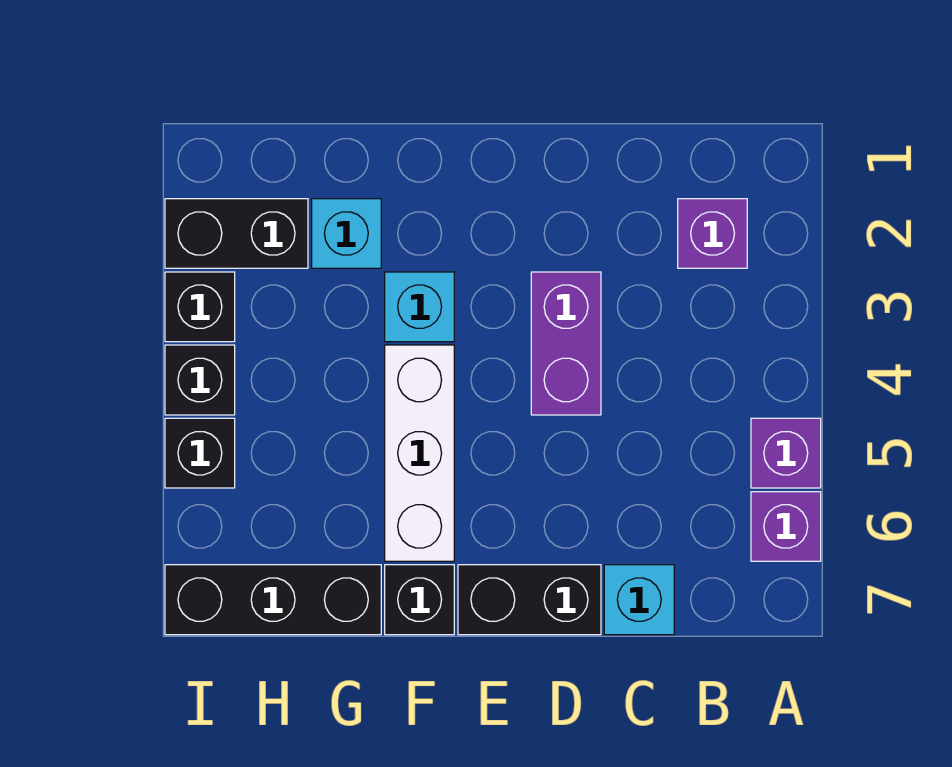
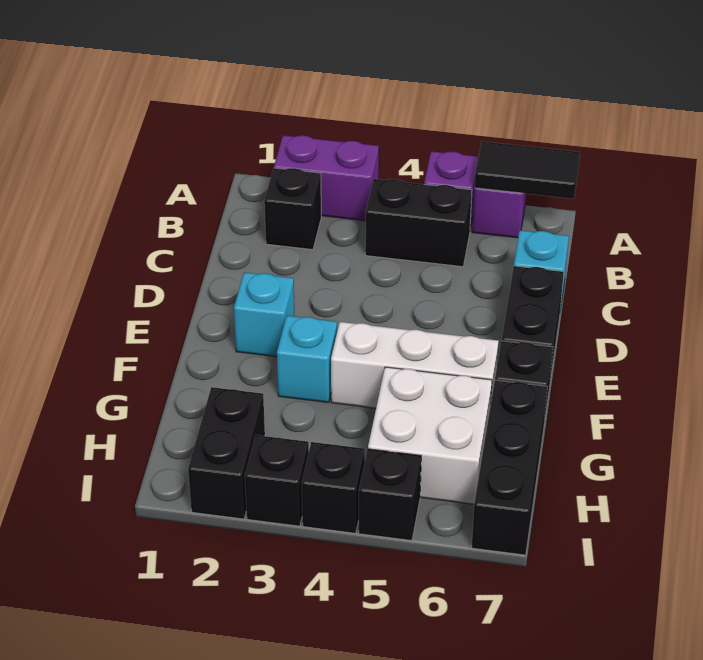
none -> black tile A6:A7 level 2
purple brick B2 level 1 -> black brick B2 level 1
none -> black brick B4:B5 level 1
purple brick D3:D4 level 1 -> purple brick A2:A3 level 1
cyan brick G2 level 1 -> cyan brick E2 level 1
none -> white brick G5:H6 level 1

